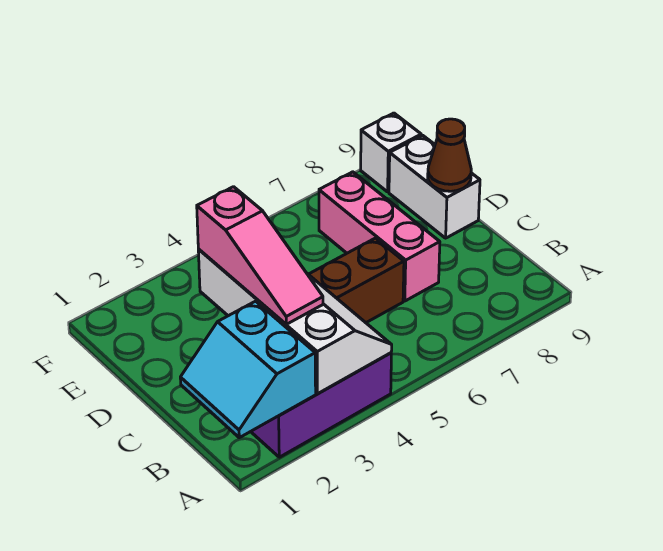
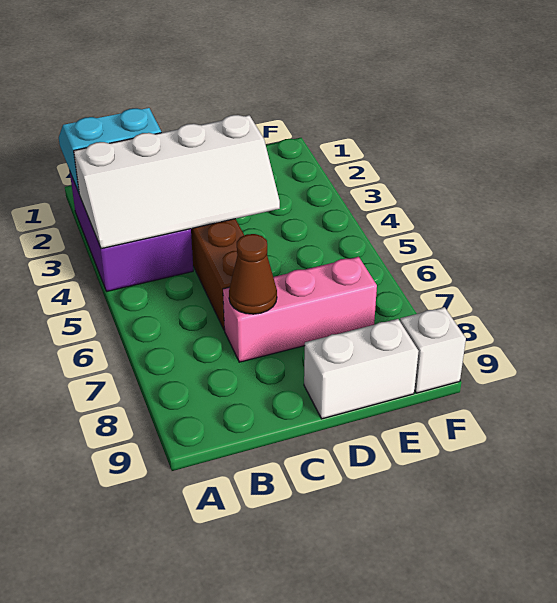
pink slope B3:D3 level 3 top D -> none
brown cone D9 level 2 -> brown cone C7 level 2

